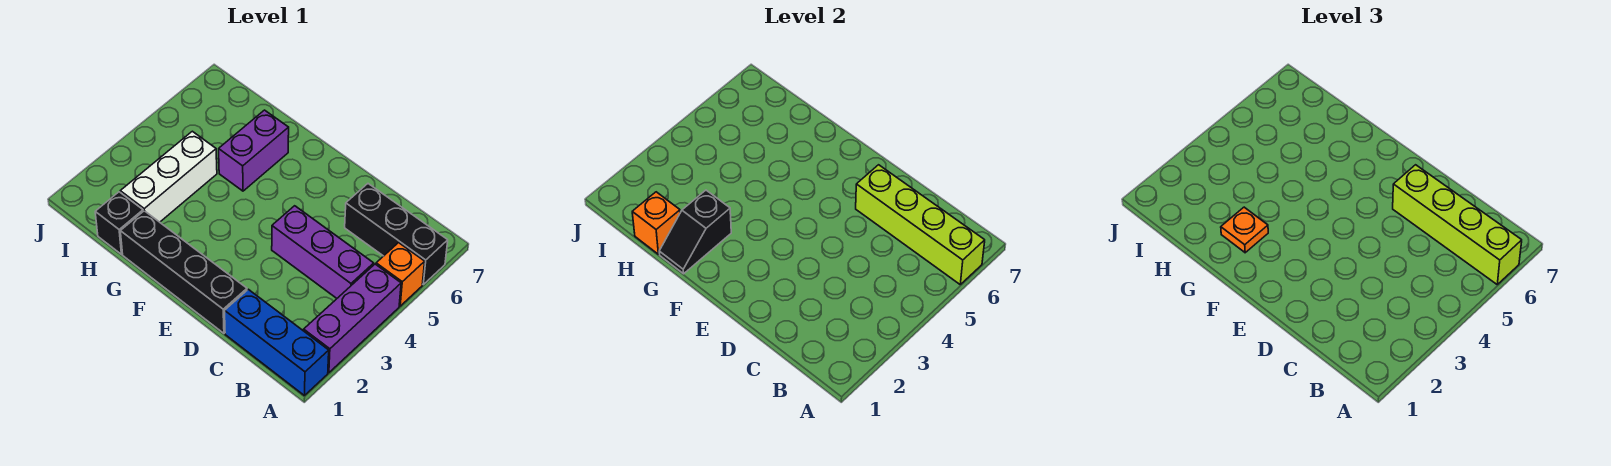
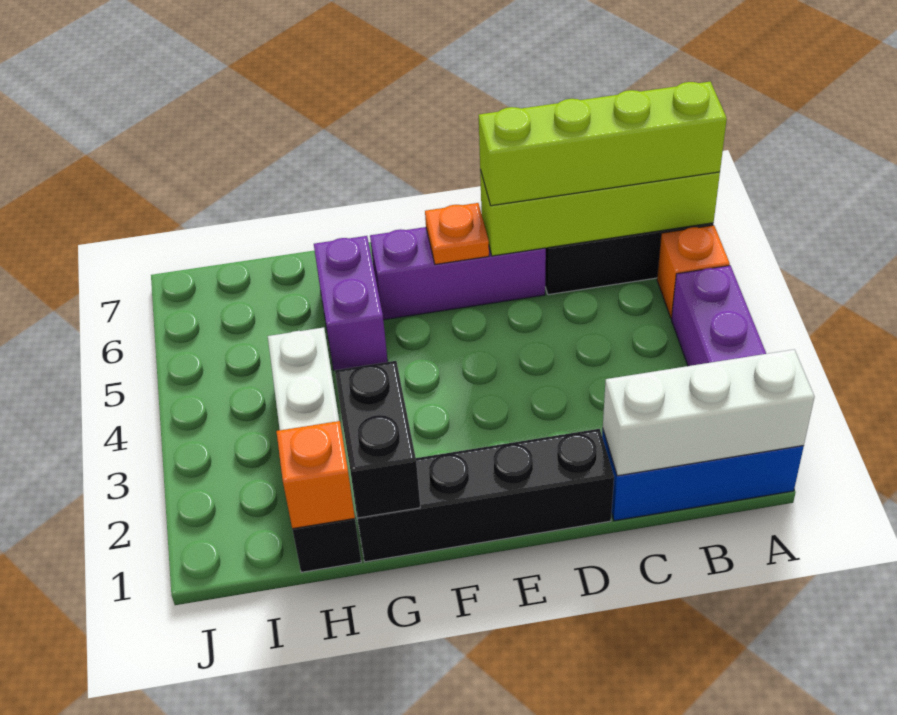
none -> white brick A1:C1 level 2
purple brick B4:D4 level 1 -> purple brick D6:F6 level 1
black slope G1:G2 level 2 top 2 -> black brick G1:G2 level 2
orange plate G2 level 3 -> orange plate E6 level 2

